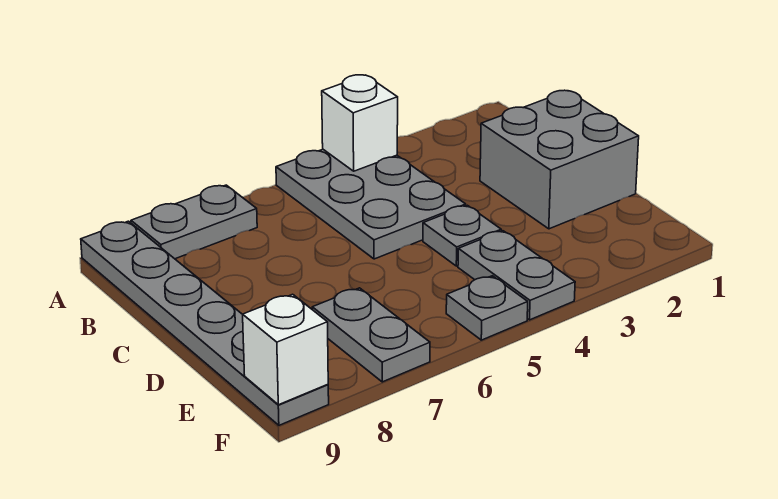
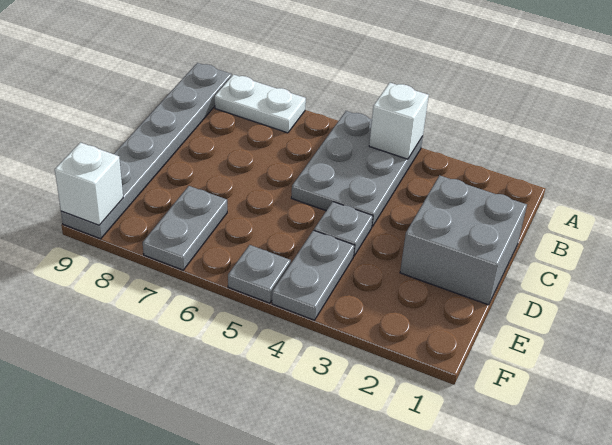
grey plate A7:A8 level 1 -> white plate A7:A8 level 1

